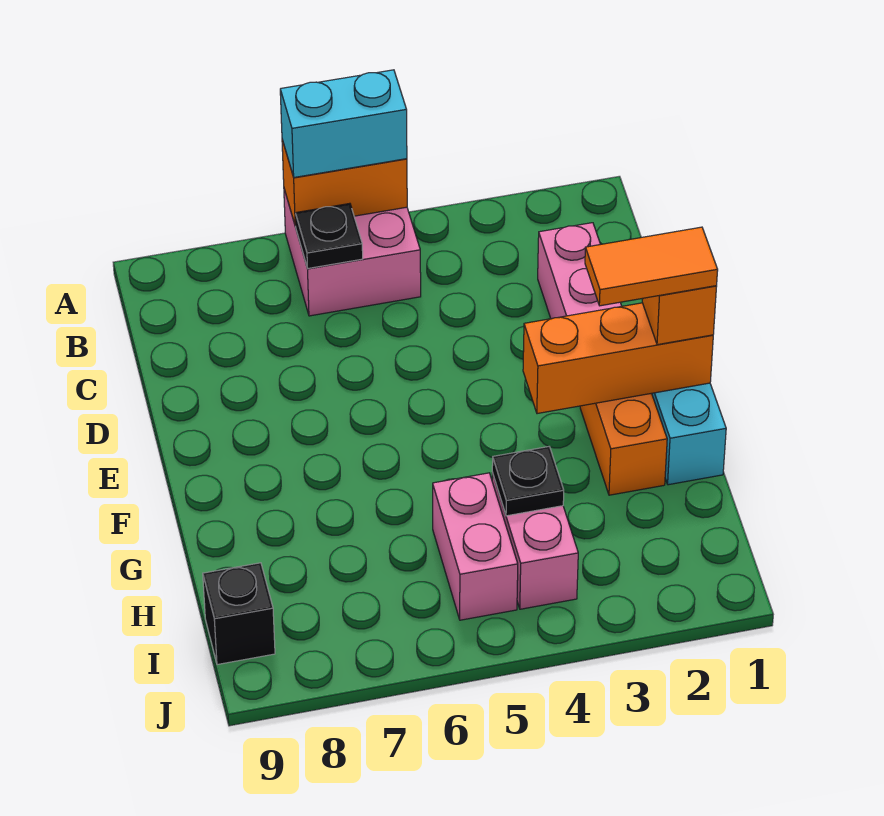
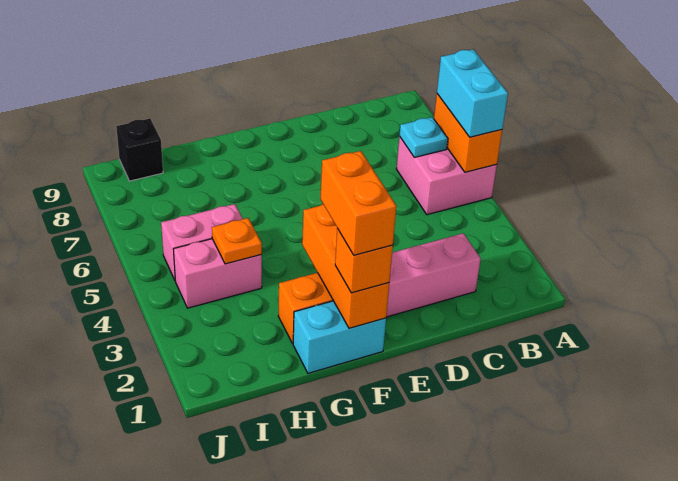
black plate B6 level 2 -> cyan plate B6 level 2
orange tile F1:F2 level 4 -> orange brick F1:F2 level 4
black plate H4 level 2 -> orange plate H4 level 2

